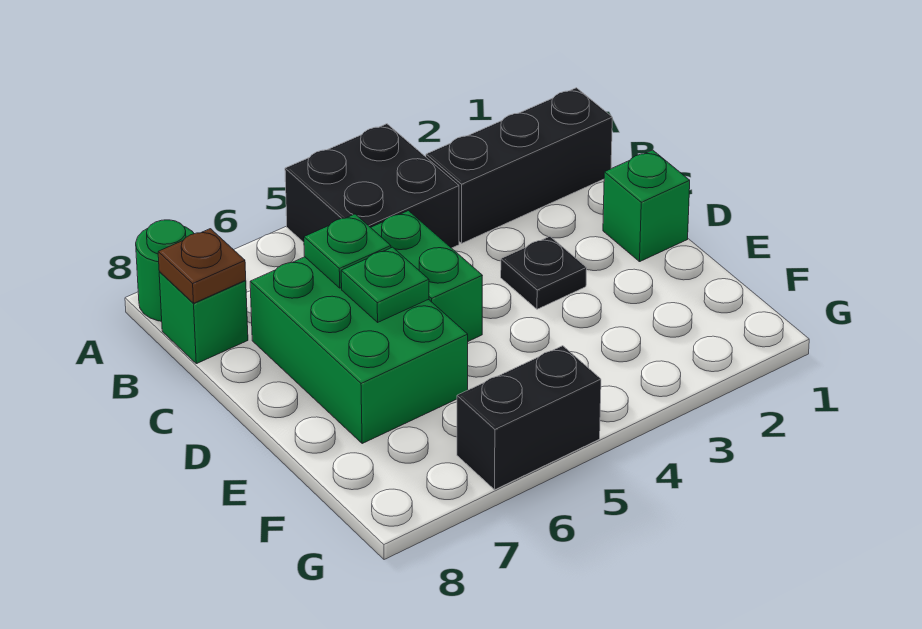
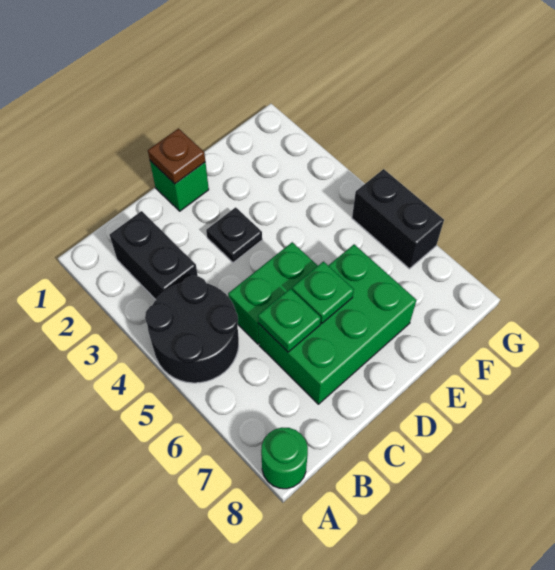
black brick A4:B5 level 1 -> black round brick A4:B5 level 1
black brick B1:B3 level 1 -> black brick B2:B3 level 1
green brick B8 level 1 -> none
brown plate B8 level 2 -> brown plate D1 level 2

